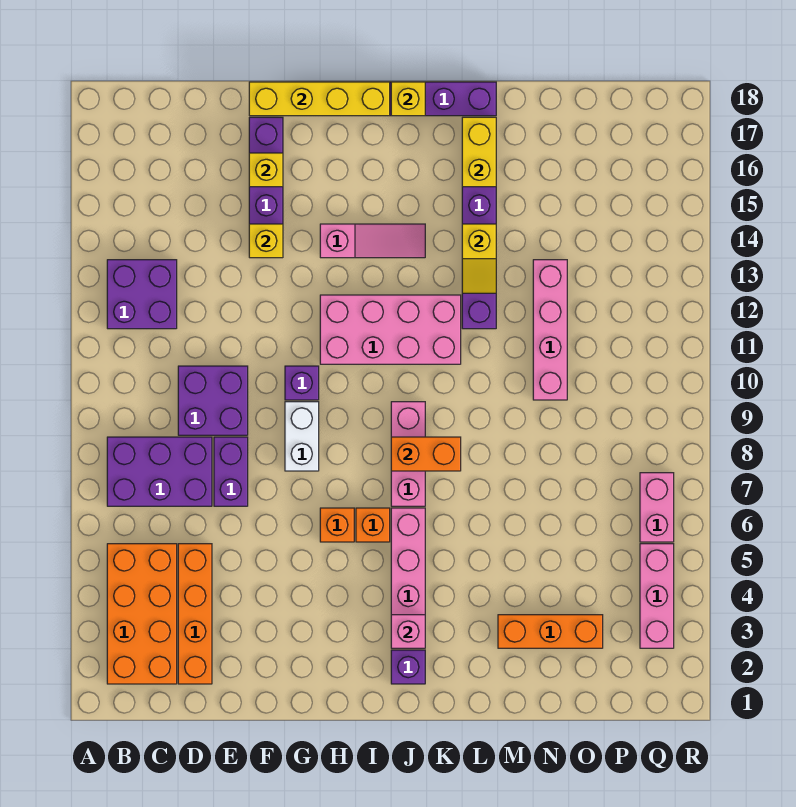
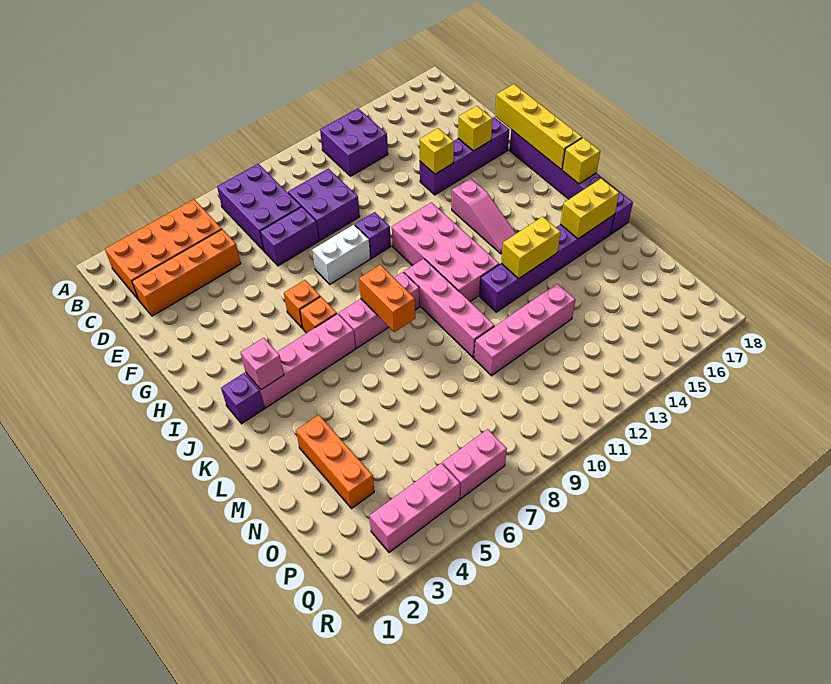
none -> pink brick J10:M10 level 1
yellow slope L13:L14 level 2 top 14 -> yellow brick L13:L14 level 2

